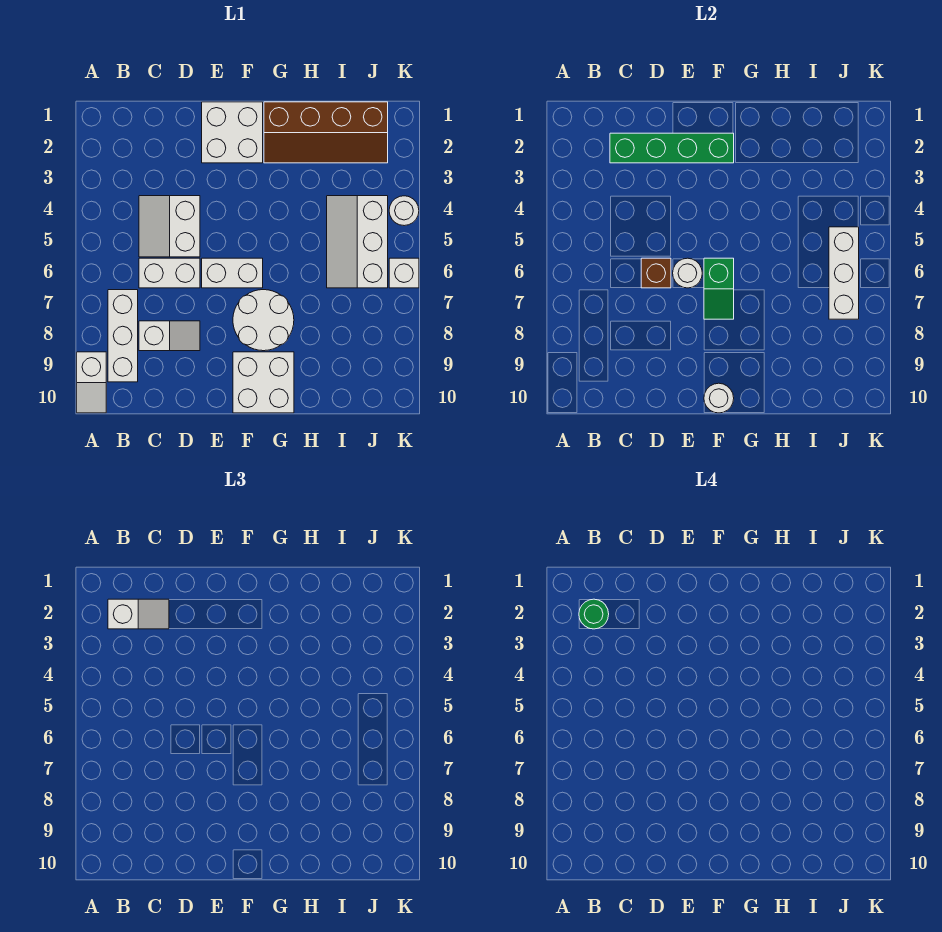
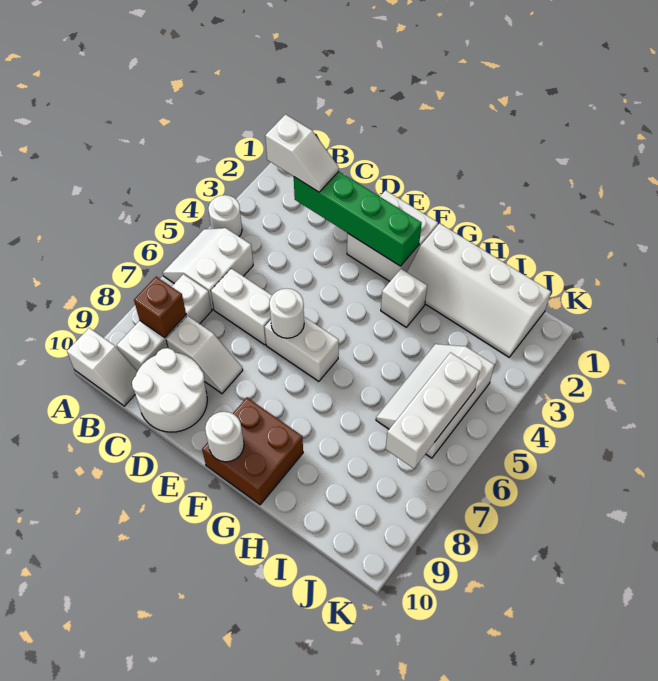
white slope A9:A10 level 1 top 9 -> white slope A10:B10 level 1 top A
green round brick B2 level 4 -> none
white slope C4:D5 level 1 top D -> white slope A5:B6 level 1 top B
brown brick D6 level 2 -> brown brick B8 level 2
green slope F6:F7 level 2 top 6 -> none
white round brick F7:G8 level 1 -> white round brick C9:D10 level 1
white brick F9:G10 level 1 -> brown brick F9:G10 level 1
brown slope G1:J2 level 1 top 1 -> white slope G1:J2 level 1 top 1
white round brick K4 level 1 -> white round brick A4 level 1
white brick K6 level 1 -> white brick G3 level 1

